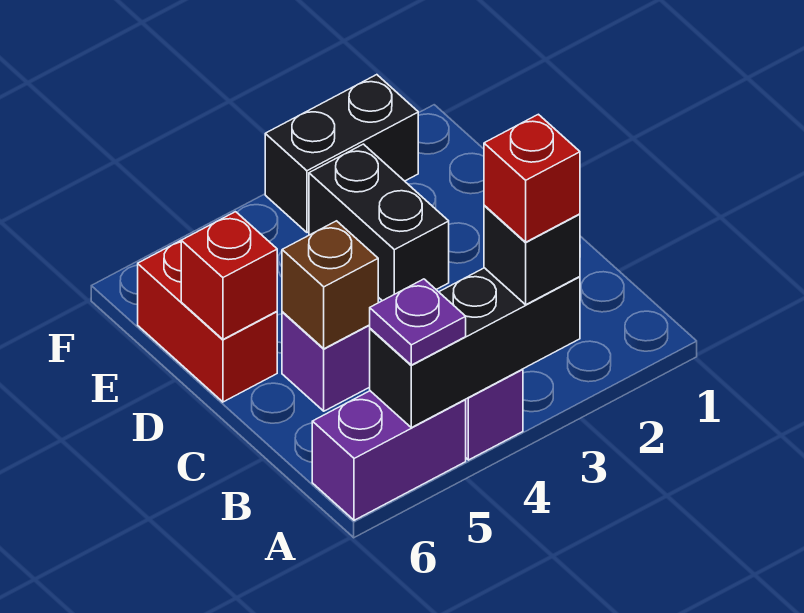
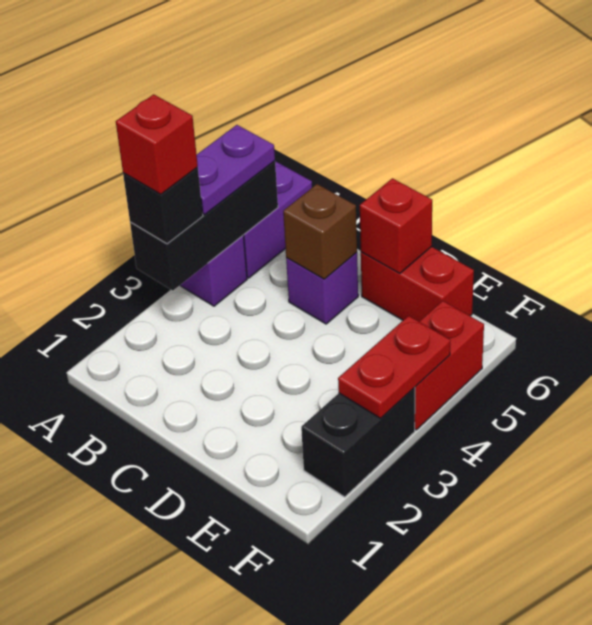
purple plate A5 level 3 -> purple plate A4:A5 level 3
black brick D3:E3 level 1 -> none
none -> red plate F3:F4 level 2
none -> red brick F4:F5 level 1

